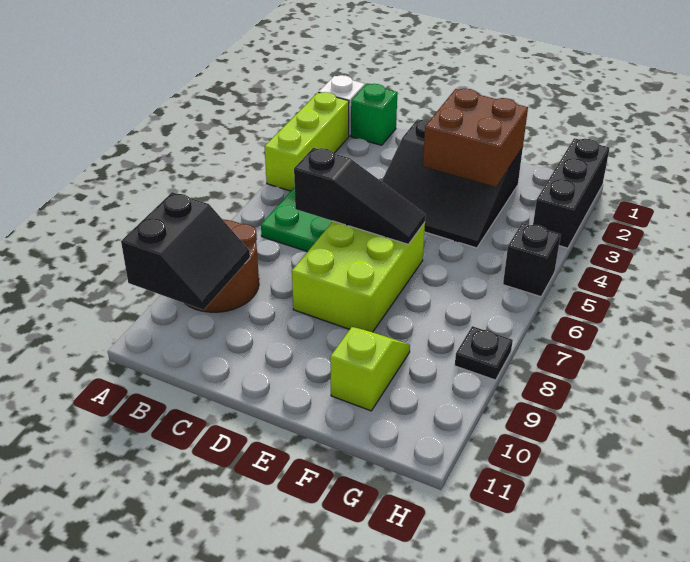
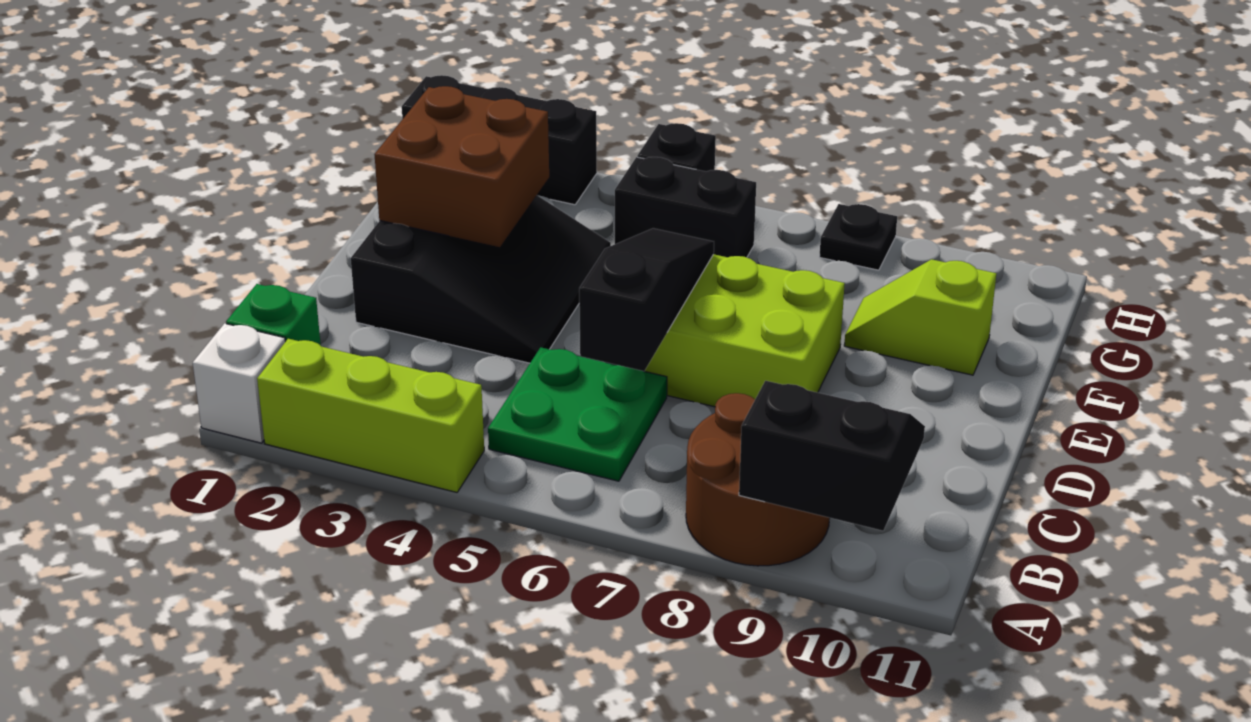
none -> black brick G5:G6 level 1

